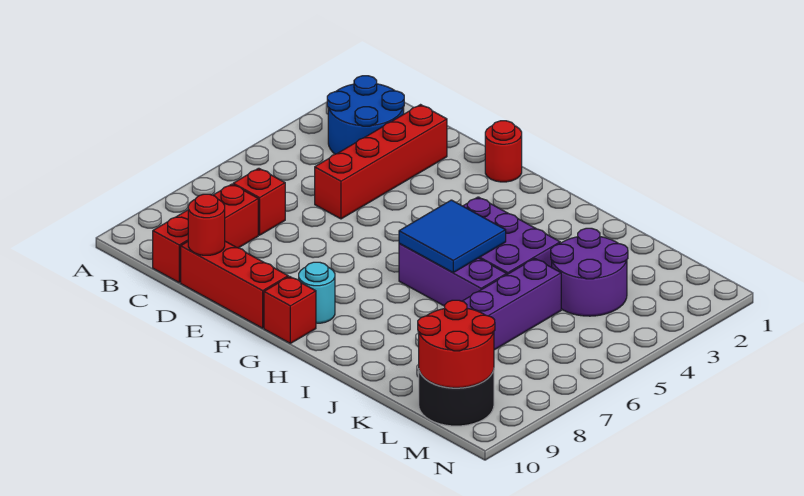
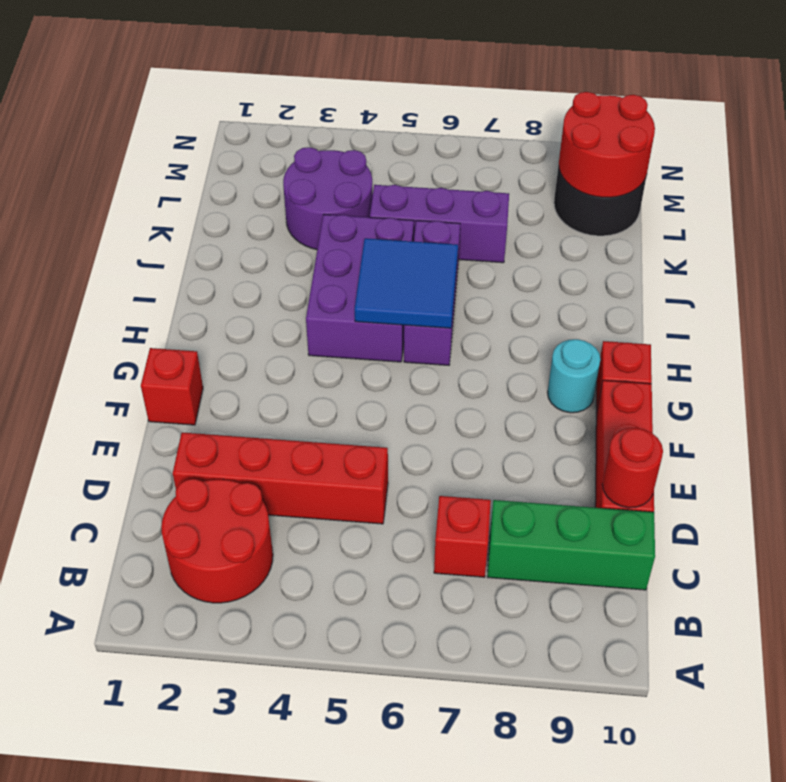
blue round brick B2:C3 level 1 -> red round brick B2:C3 level 1
red brick C8:C10 level 1 -> green brick C8:C10 level 1
red round brick F1 level 1 -> red brick F1 level 1

